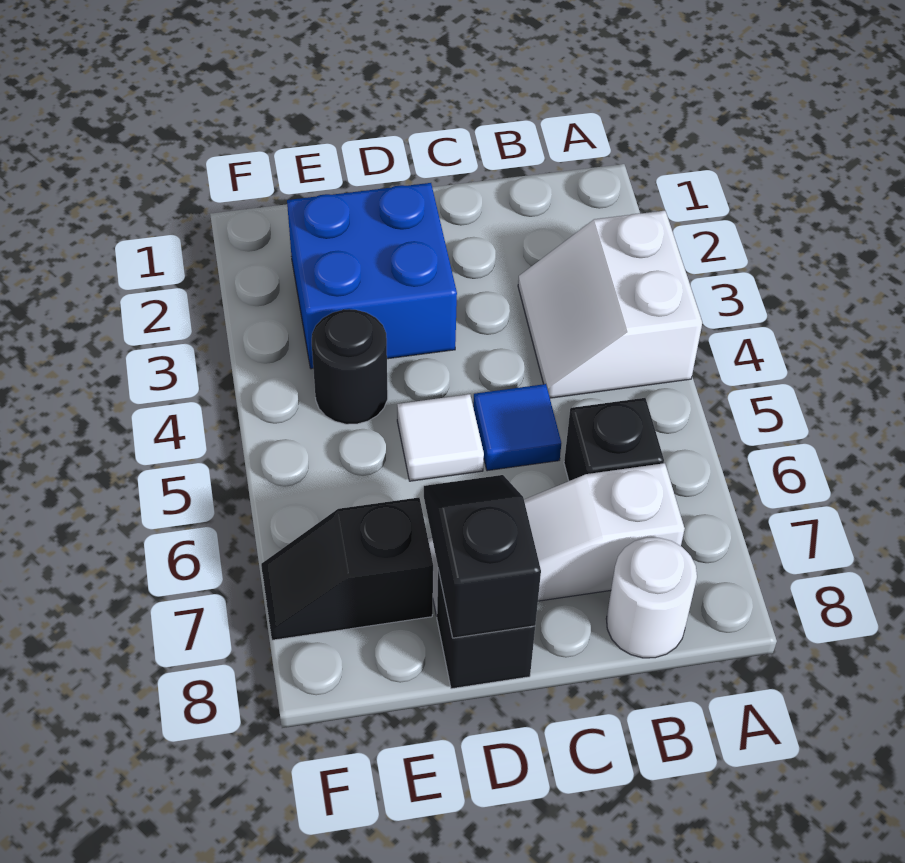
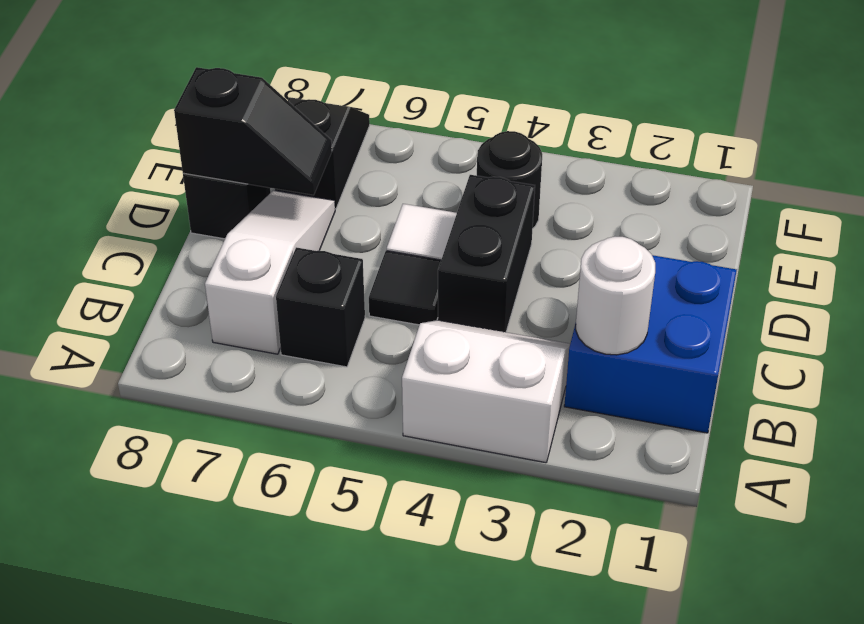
white round brick B8 level 1 -> white round brick B2 level 2
none -> black brick C4:D4 level 1
blue tile C5 level 1 -> black tile C5 level 1
blue brick D2:E3 level 1 -> blue brick B1:C2 level 1

